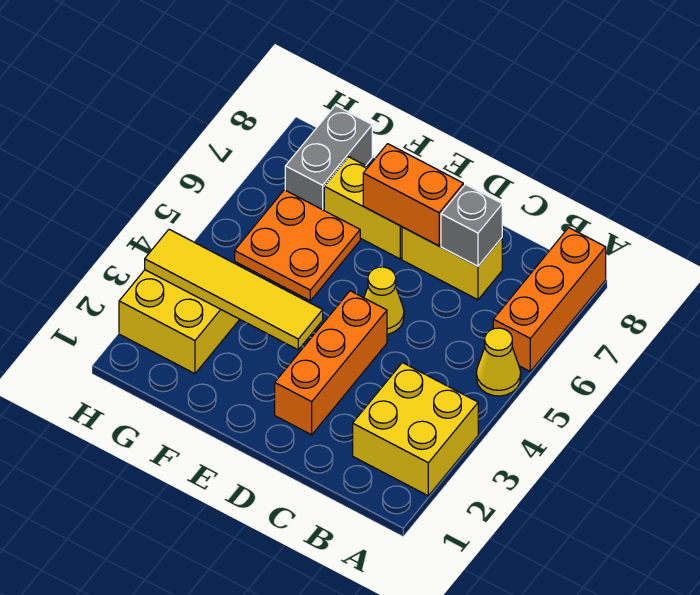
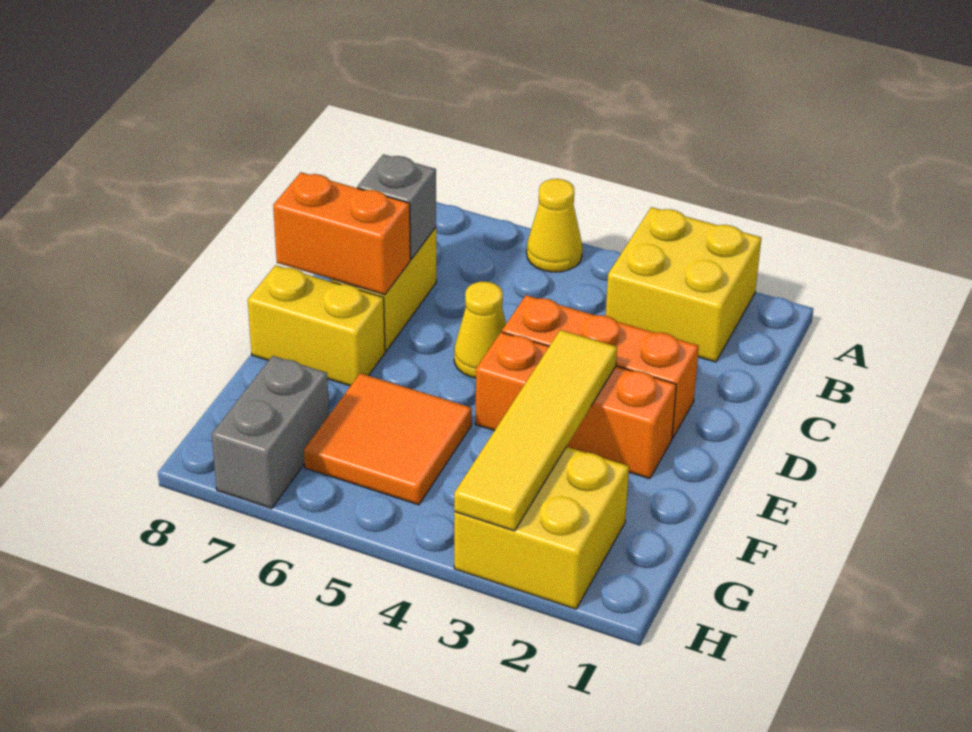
orange brick A6:A8 level 1 -> orange brick E2:E4 level 1
orange brick D7:E7 level 2 -> orange brick D7:D8 level 2
yellow brick E7:F7 level 1 -> yellow brick E7:E8 level 1
orange plate F5:G6 level 1 -> orange tile F5:G6 level 1
grey brick G7:G8 level 1 -> grey brick G7:H7 level 1

